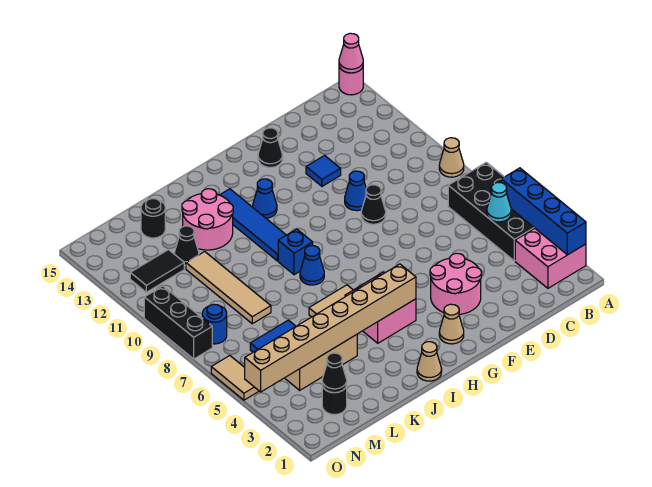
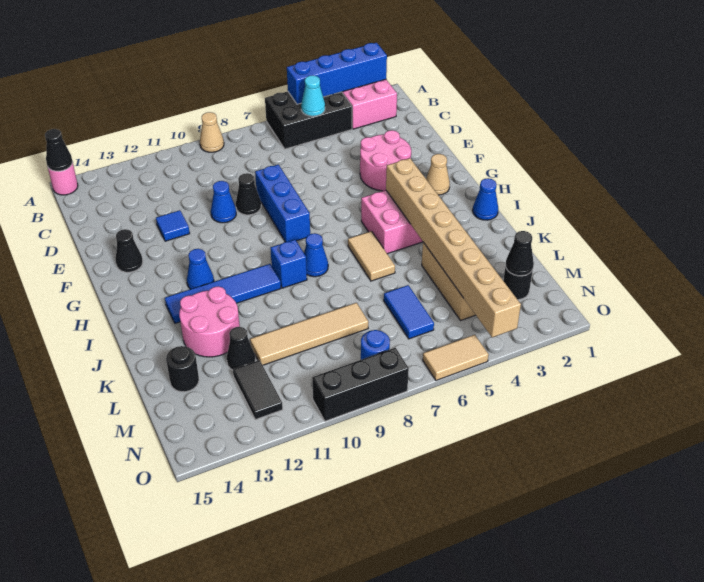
black brick A4:B7 level 1 -> black brick A4:B6 level 1
pink cone A15 level 2 -> black cone A15 level 2
none -> blue brick E8:G8 level 1
tan cone I1 level 1 -> blue cone I1 level 1

